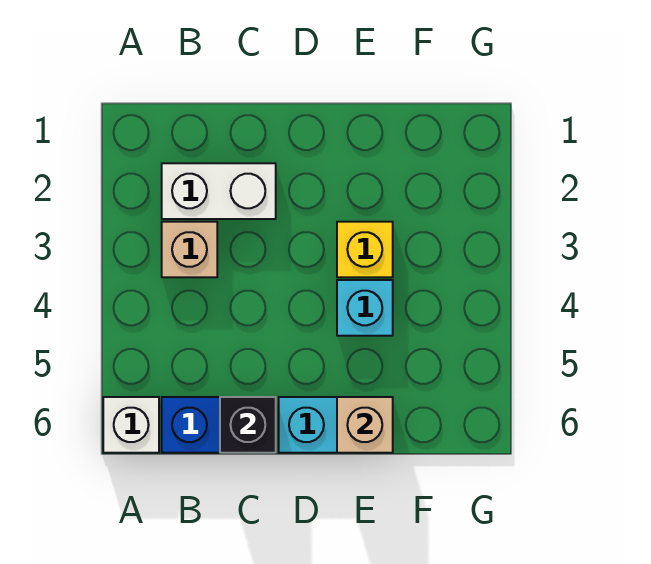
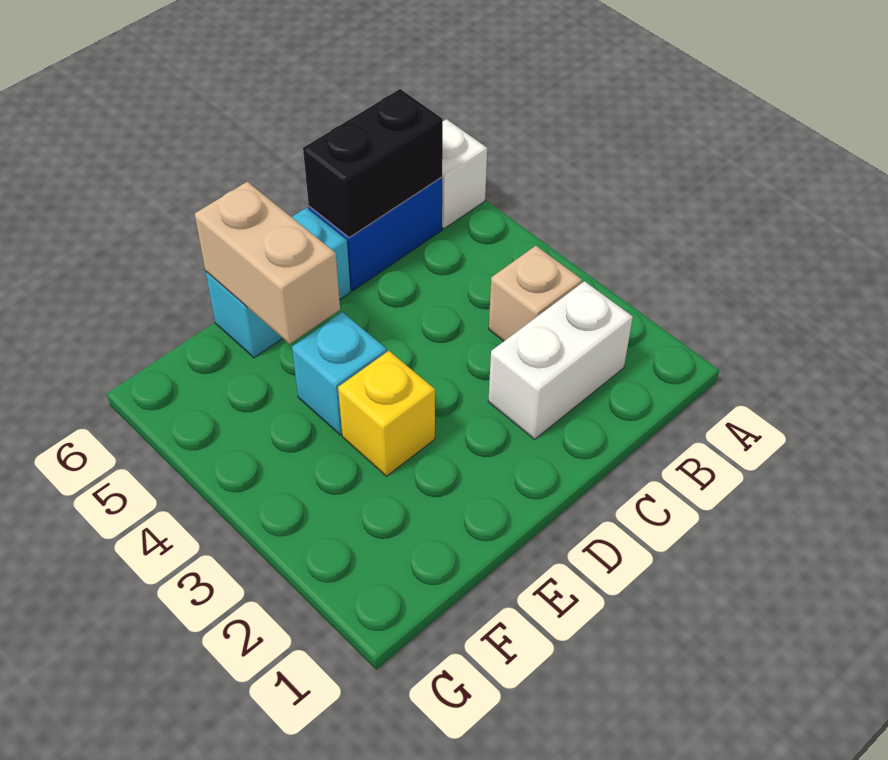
black brick C6 level 2 -> black brick B6:C6 level 2
tan brick E6 level 2 -> tan brick E5:E6 level 2

